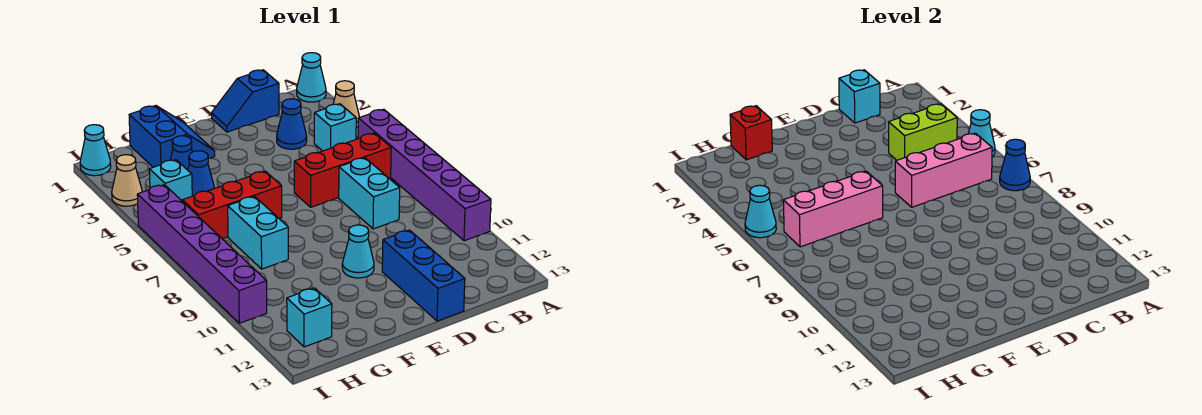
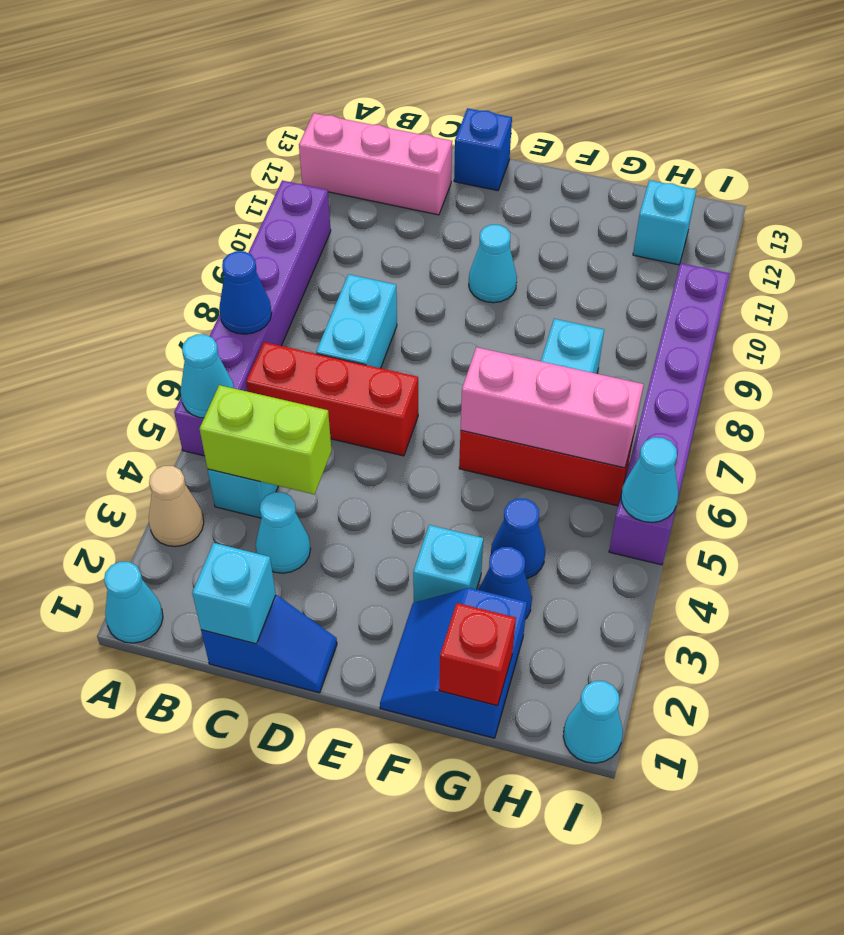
pink brick B6:D6 level 2 -> pink brick A12:C12 level 1
blue cone C3 level 1 -> cyan cone C3 level 1
blue brick D11:D13 level 1 -> blue brick D13 level 1
cyan brick H4 level 1 -> cyan brick F3 level 1
tan cone I3 level 1 -> none

